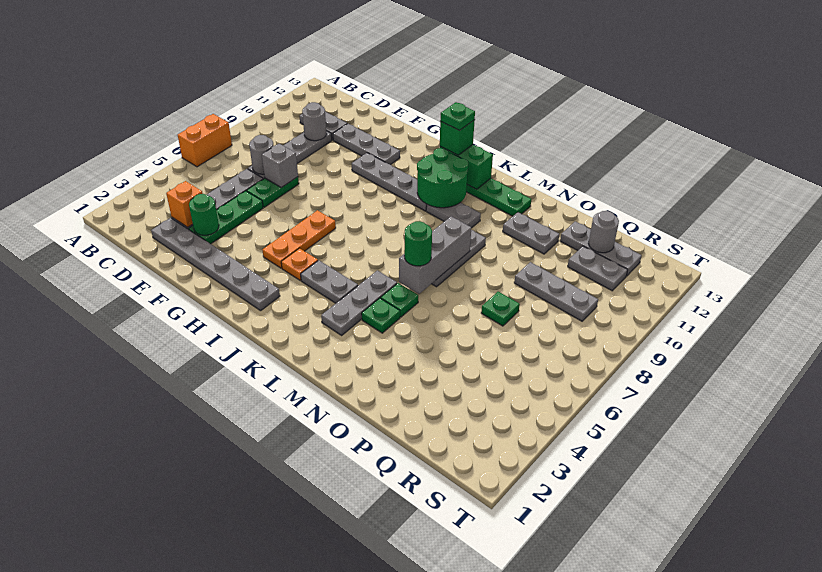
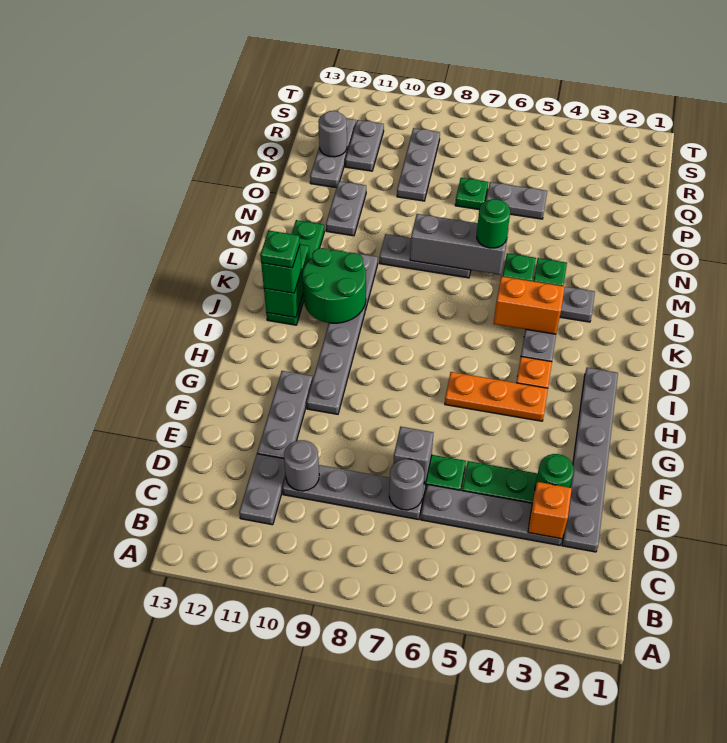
orange brick A6:A7 level 1 -> orange brick K4:K5 level 2
none -> grey plate P5:P6 level 1

